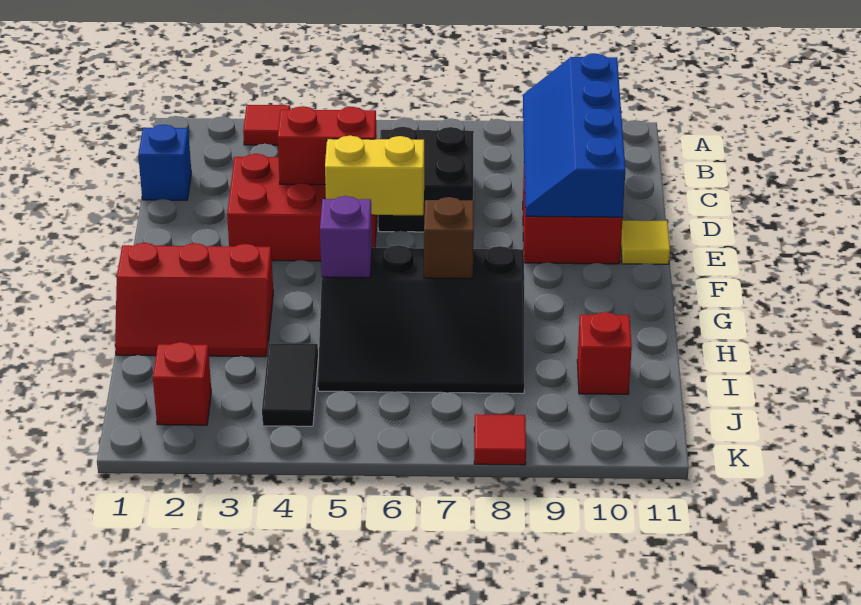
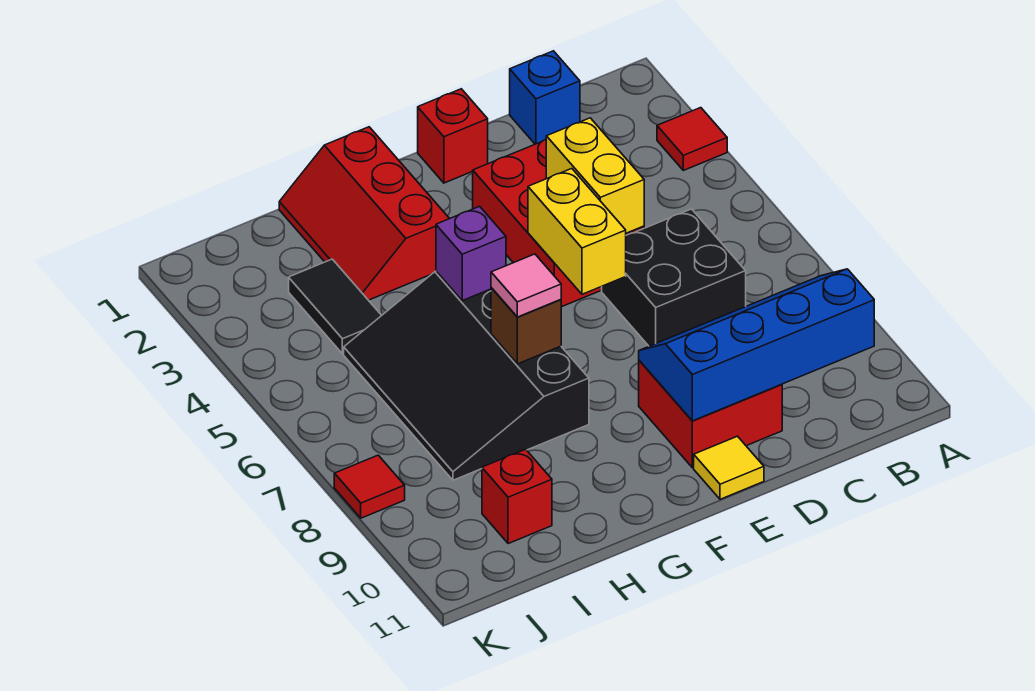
red brick D4:D5 level 2 -> yellow brick D4:D5 level 2
none -> pink tile G7 level 3
black tile I4:J4 level 1 -> black tile I3:I4 level 1
red brick J2 level 1 -> red brick E1 level 1

